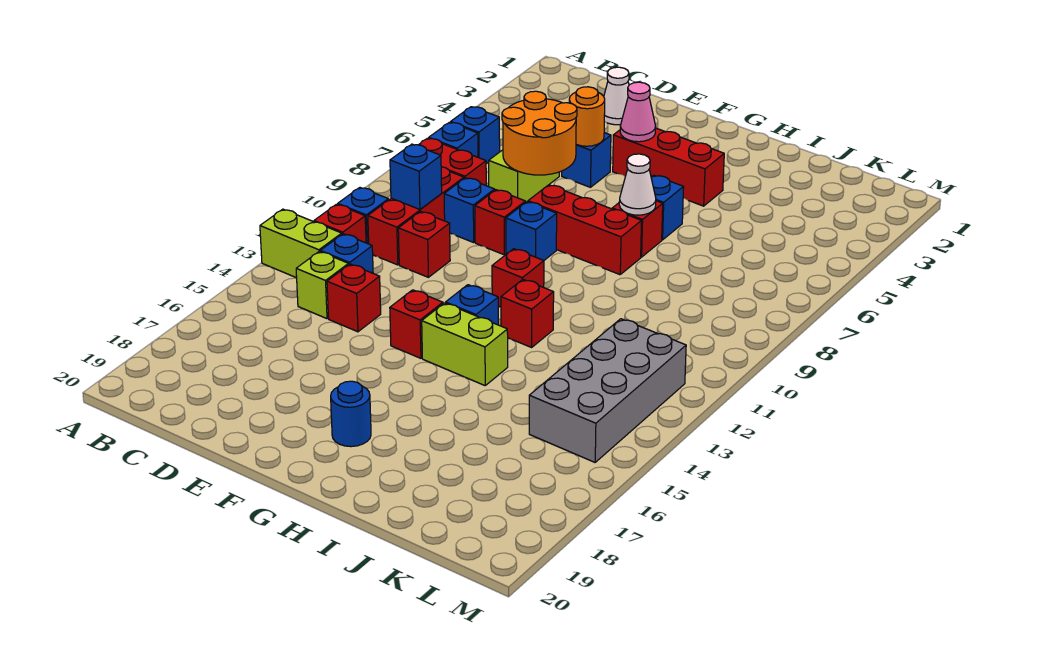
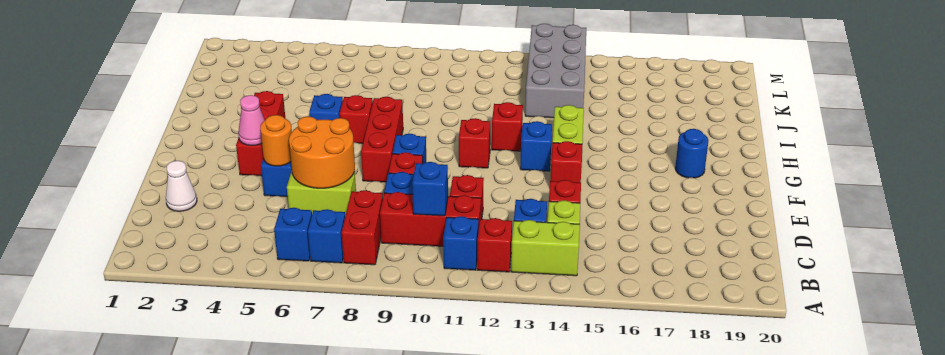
lime brick A13:B13 level 1 -> lime brick B13:B14 level 1
white cone H7 level 2 -> none
grey brick K12:L15 level 1 -> grey brick J13:M14 level 1

